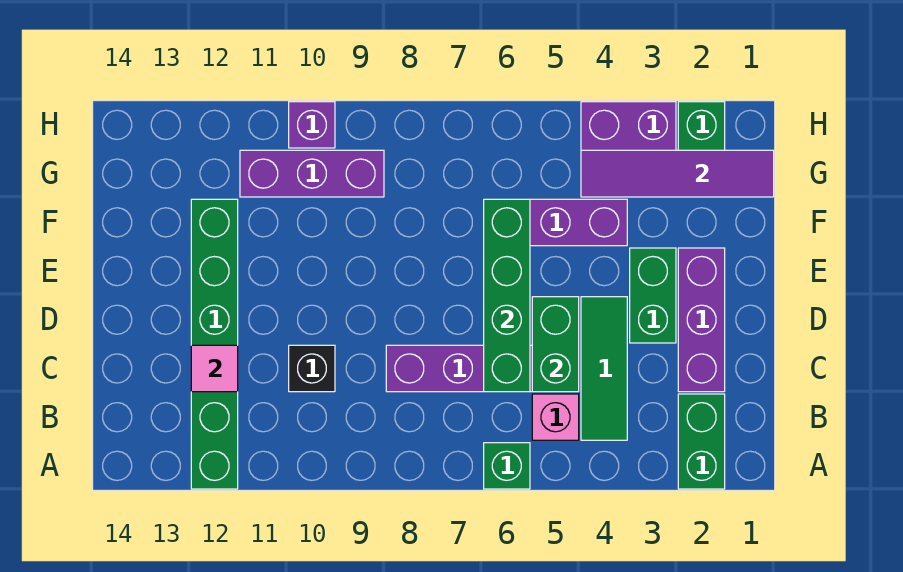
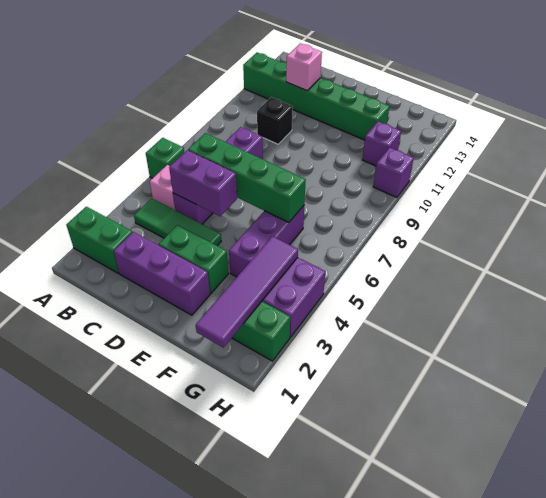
green brick C5:D5 level 2 -> purple brick C5:D5 level 2
pink tile C12 level 2 -> pink brick C12 level 2
purple brick G9:G11 level 1 -> purple brick G11 level 1

